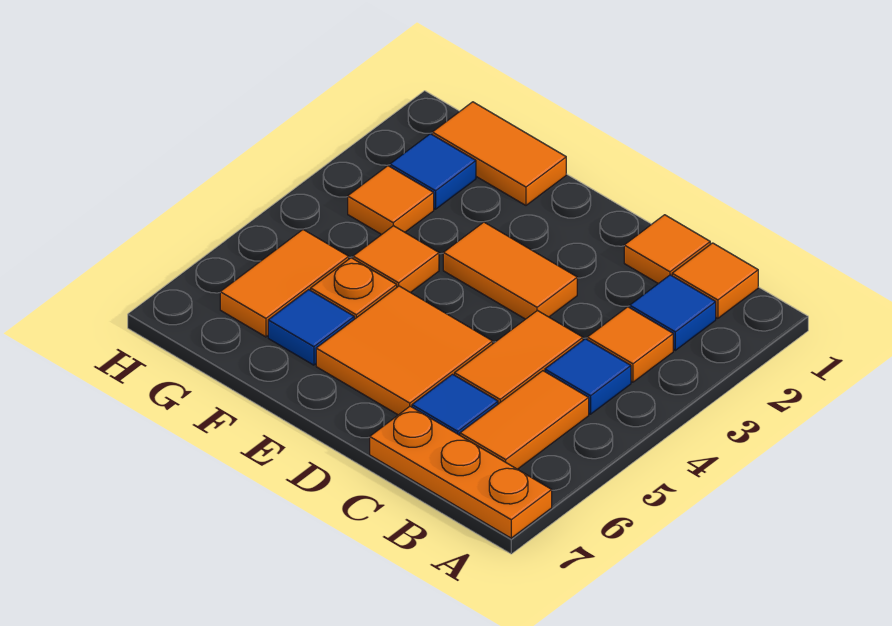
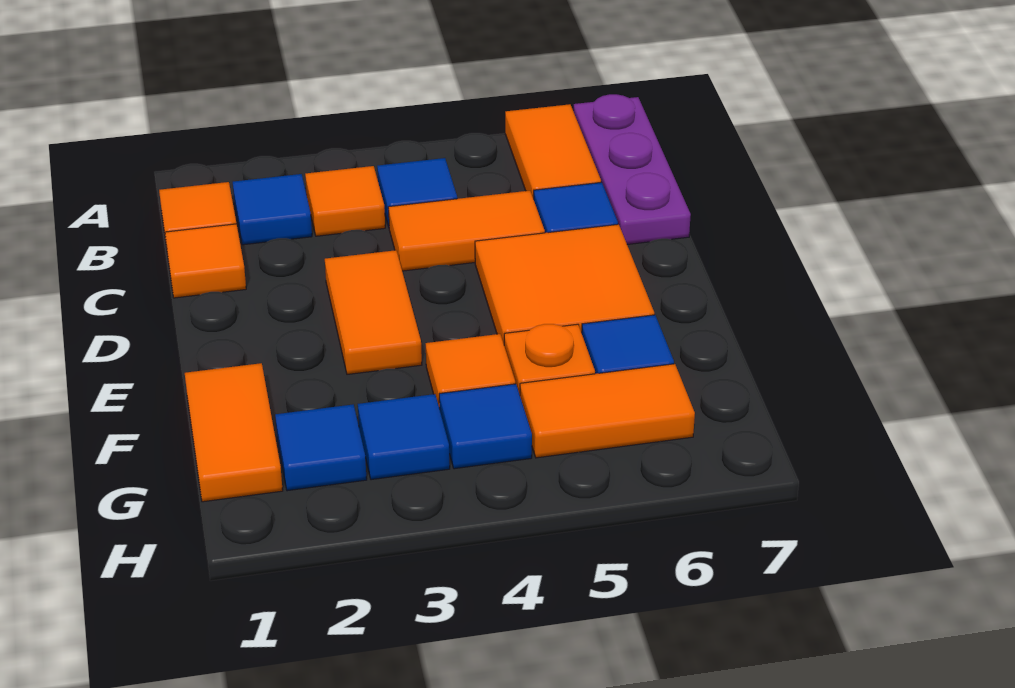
orange plate A7:C7 level 1 -> purple plate A7:C7 level 1
orange tile B5:B6 level 1 -> orange tile A6:B6 level 1
orange tile G3 level 1 -> blue tile G3 level 1
none -> blue tile G4 level 1

